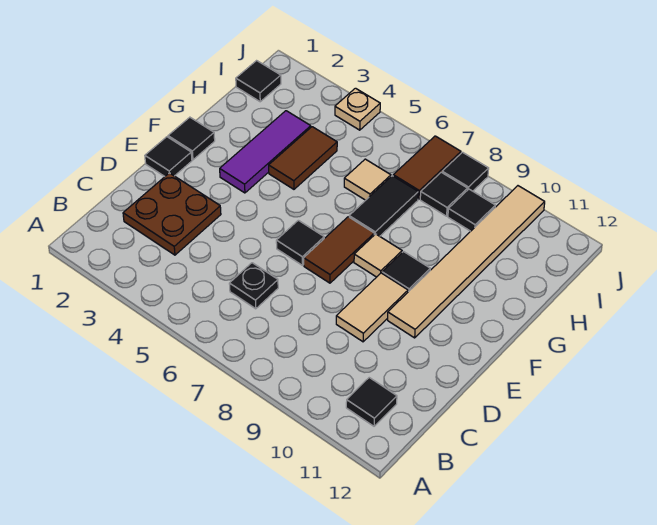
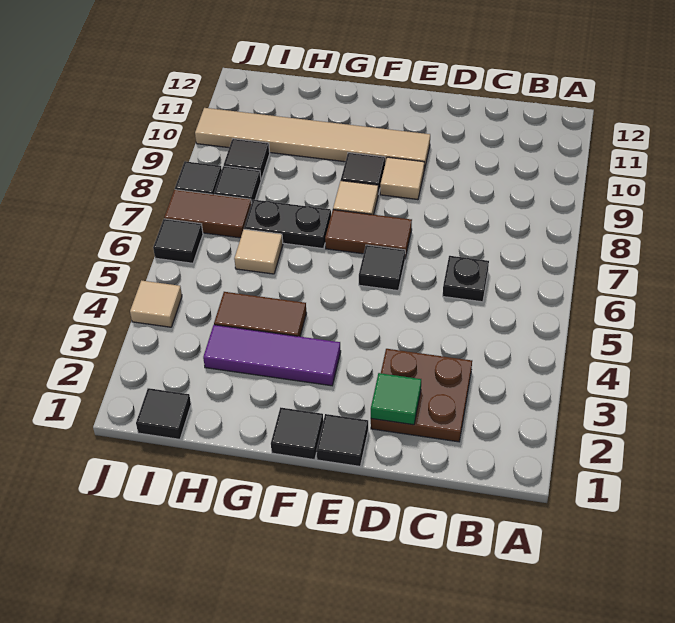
black tile B11 level 1 -> black tile J6 level 1
none -> green tile D2 level 2
tan tile D9:E9 level 1 -> tan tile E9 level 1
black tile G7:H7 level 1 -> black plate G7:H7 level 1
tan plate J4 level 1 -> tan tile J4 level 1

